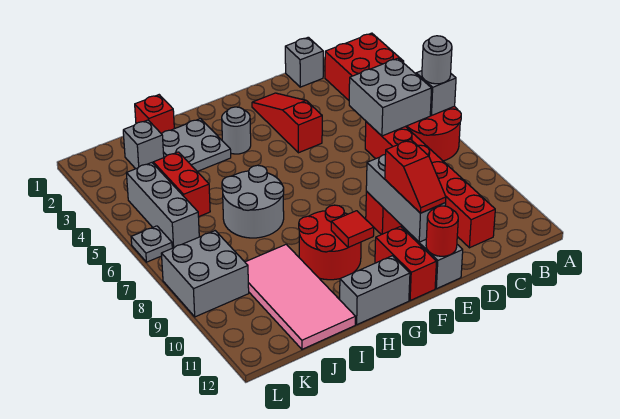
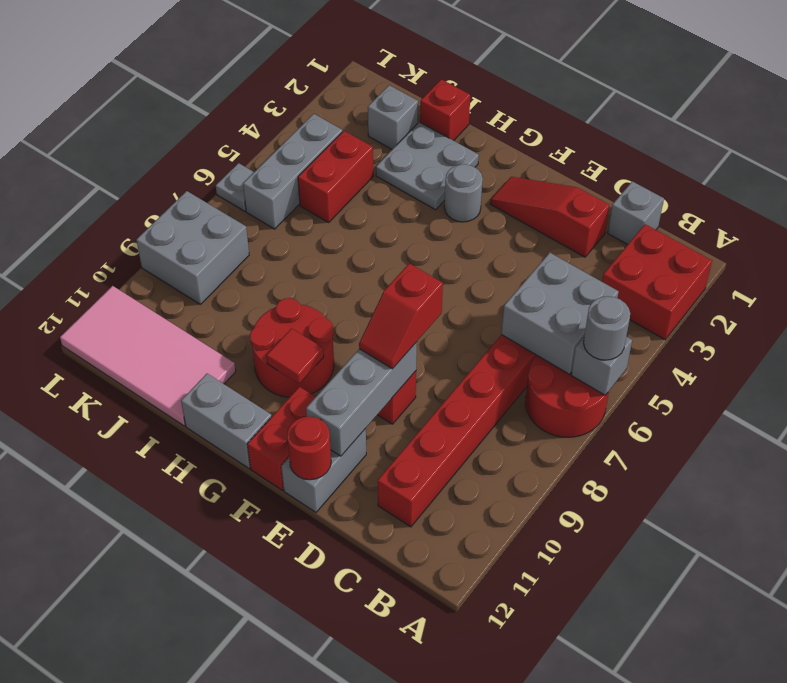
red slope E2:E4 level 1 top 4 -> red slope D2:F2 level 1 top D
red slope E10:E11 level 3 top 10 -> red slope E8:E9 level 3 top 8
grey round brick H6:I7 level 1 -> none
pink tile I9:J12 level 1 -> pink tile I11:L12 level 1

